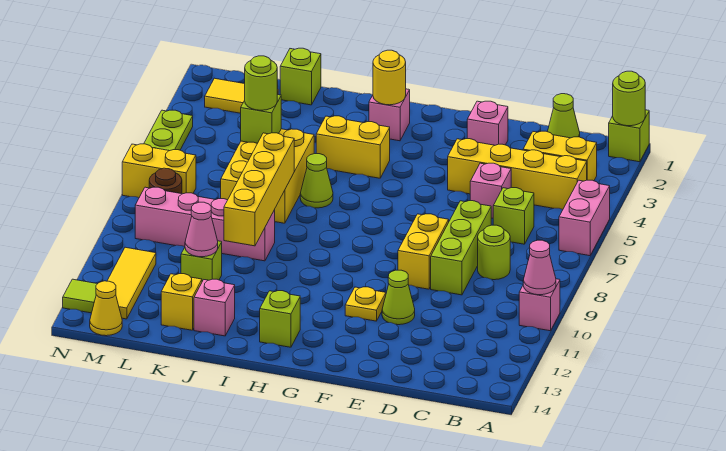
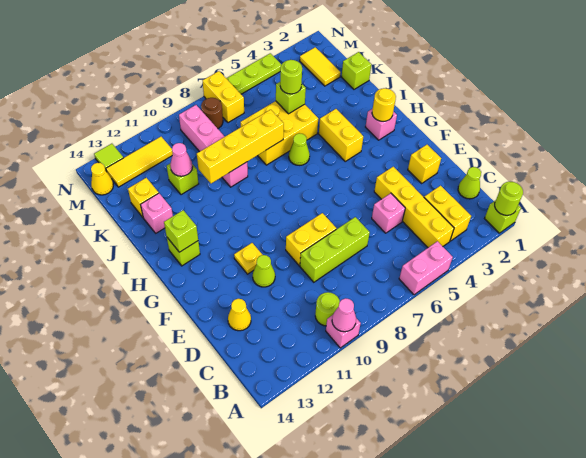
lime brick C6 level 1 -> lime brick H13 level 2
lime round brick C8 level 1 -> lime round brick B10 level 1
none -> yellow cone D13 level 1
pink brick E2 level 1 -> yellow brick E2 level 1

